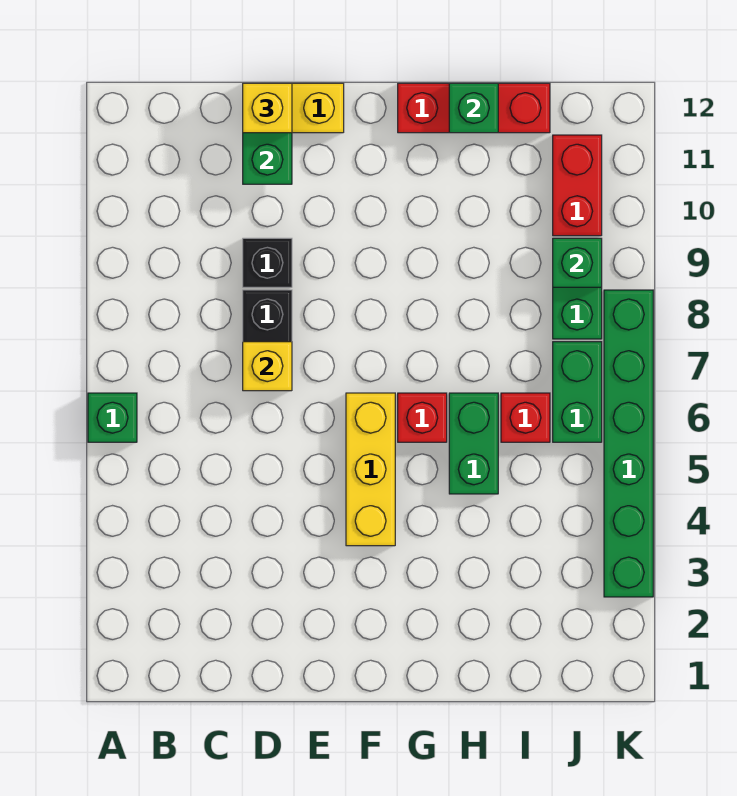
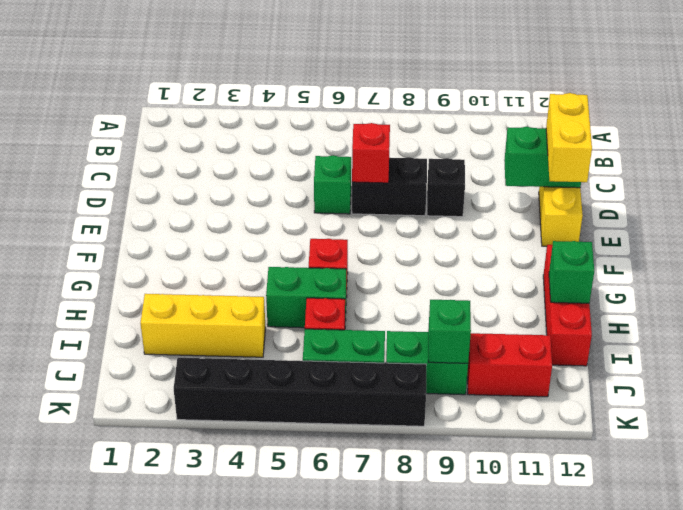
green brick A6 level 1 -> green brick D6 level 1
yellow brick D7 level 2 -> red brick D7 level 2
yellow brick D12 level 3 -> yellow brick D12:E12 level 3
yellow brick F4:F6 level 1 -> yellow brick I2:I4 level 1
green brick K3:K8 level 1 -> black brick K3:K8 level 1

